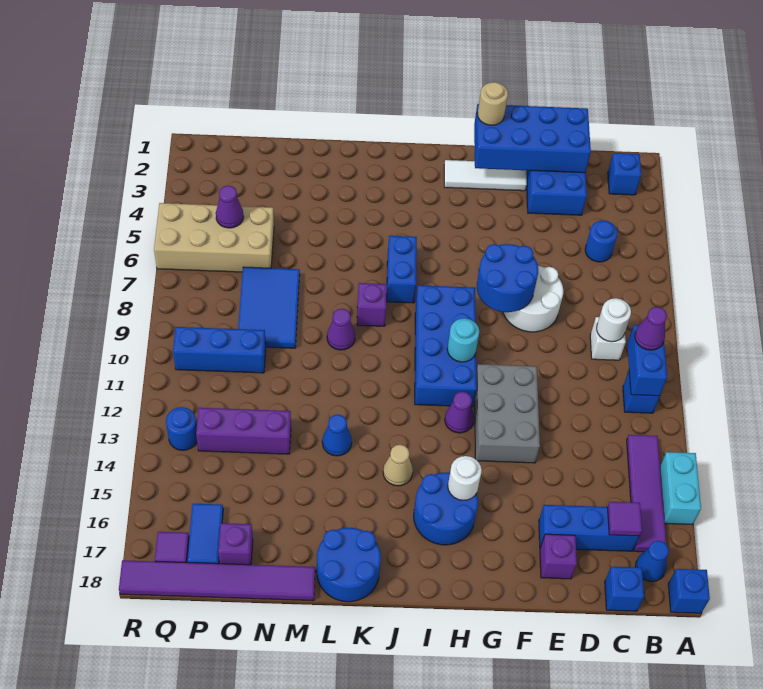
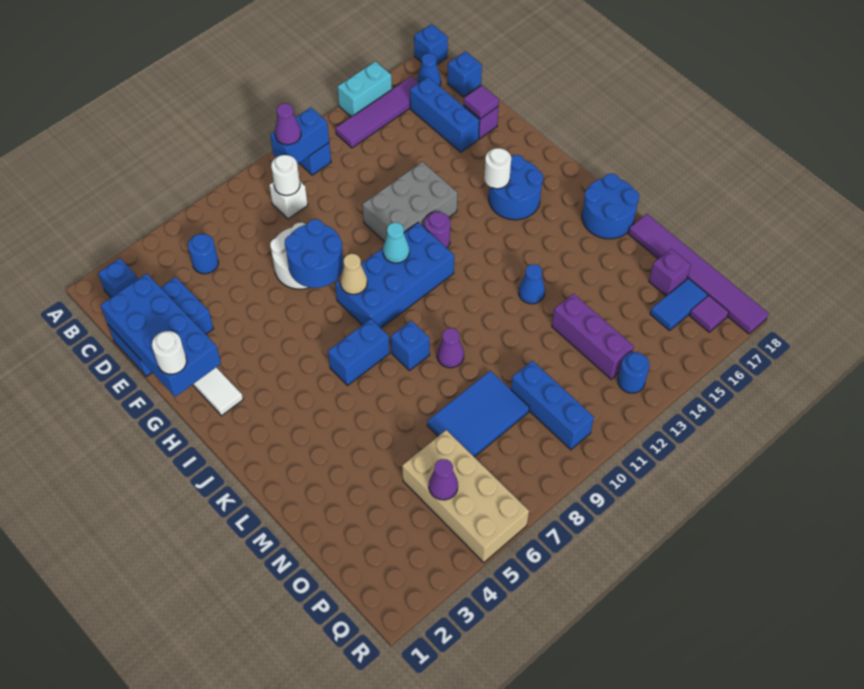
purple tile C16 level 2 -> purple tile E17 level 2
tan round brick G1 level 3 -> white round brick G1 level 3
cyan round brick H10 level 2 -> cyan cone H10 level 2
purple cone H12 level 1 -> purple round brick H12 level 1
tan cone J14 level 1 -> tan cone H8 level 2
purple brick K8 level 1 -> blue brick K8 level 1

